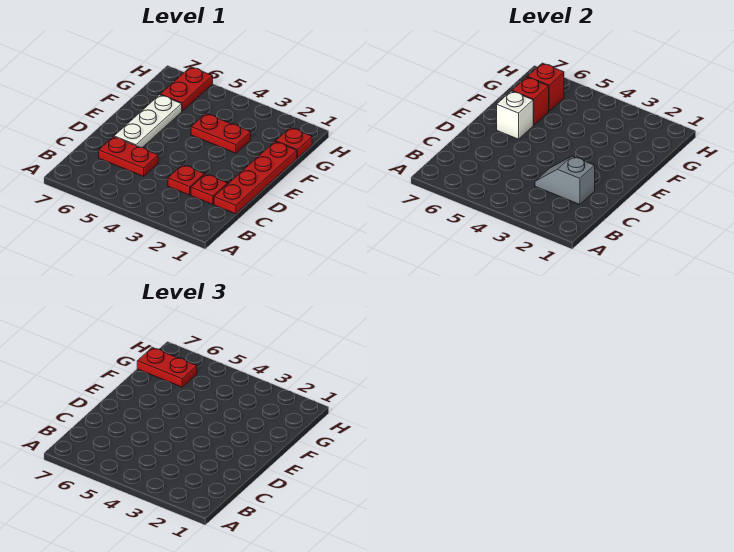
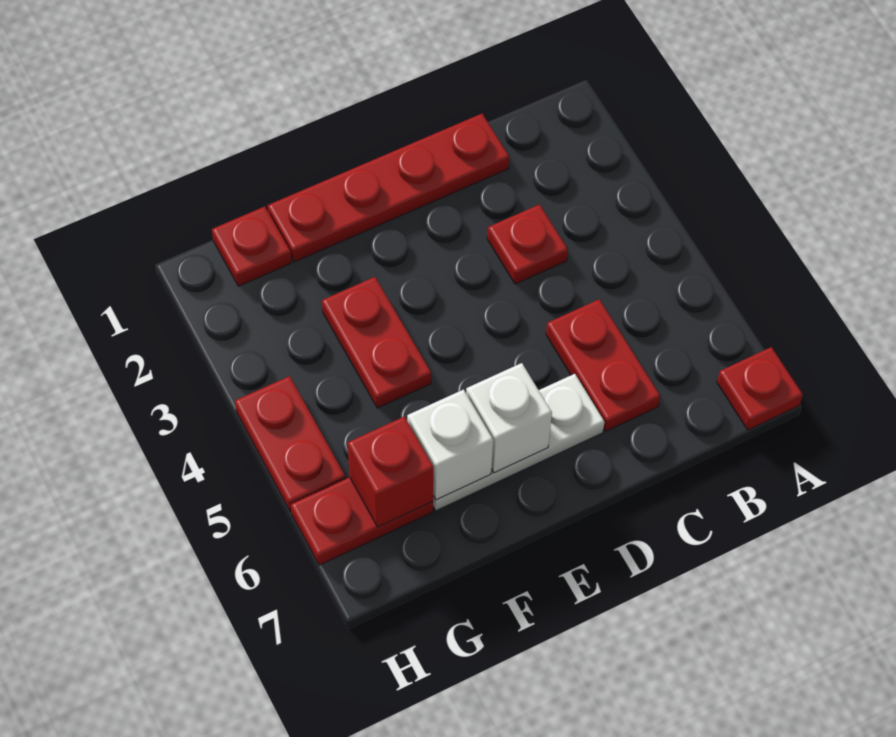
red plate C2 level 1 -> red plate A7 level 1
grey slope C2:C3 level 2 top 2 -> none
red brick F6 level 2 -> white brick F6 level 2
red plate G6:G7 level 3 -> red plate H4:H5 level 1

